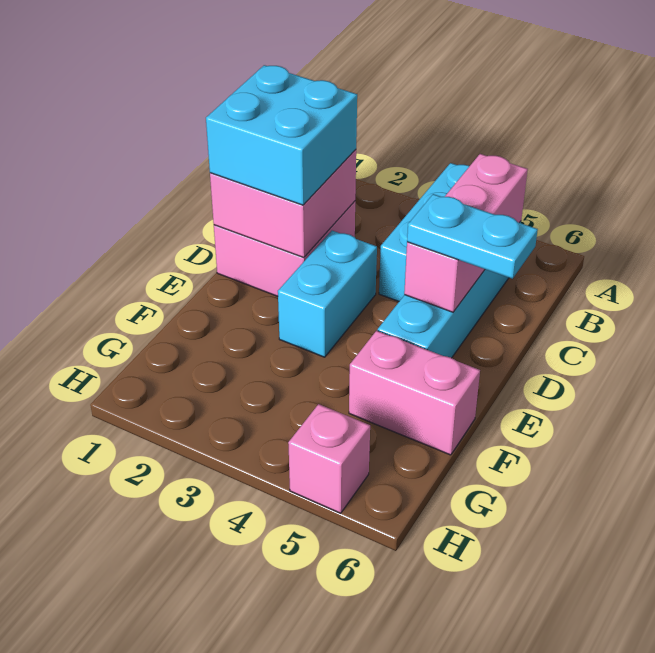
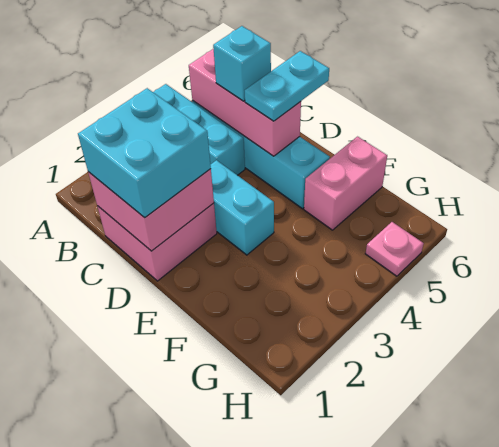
none -> cyan brick C5 level 3
pink brick H5 level 1 -> pink plate H5 level 1

